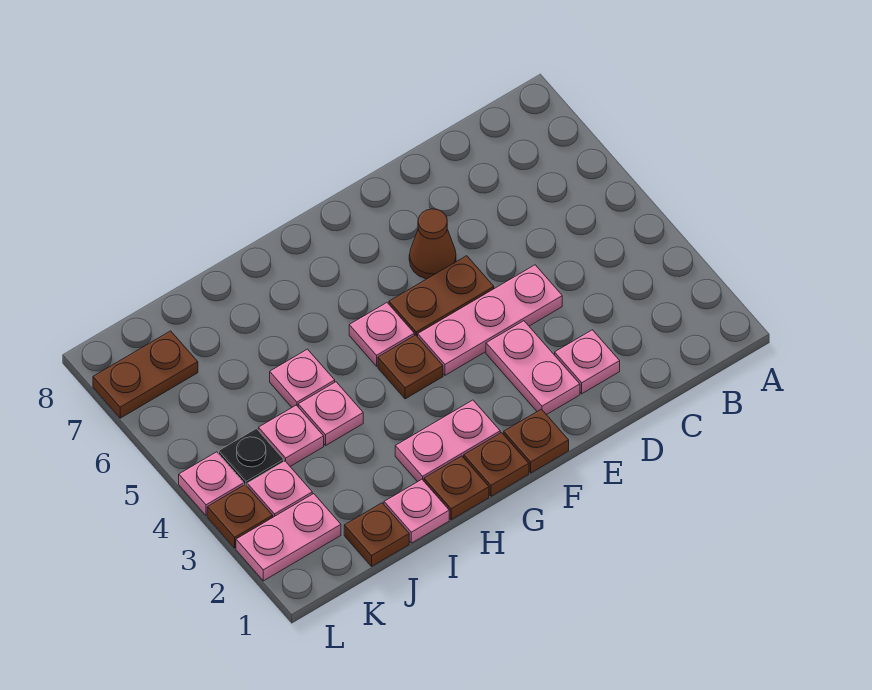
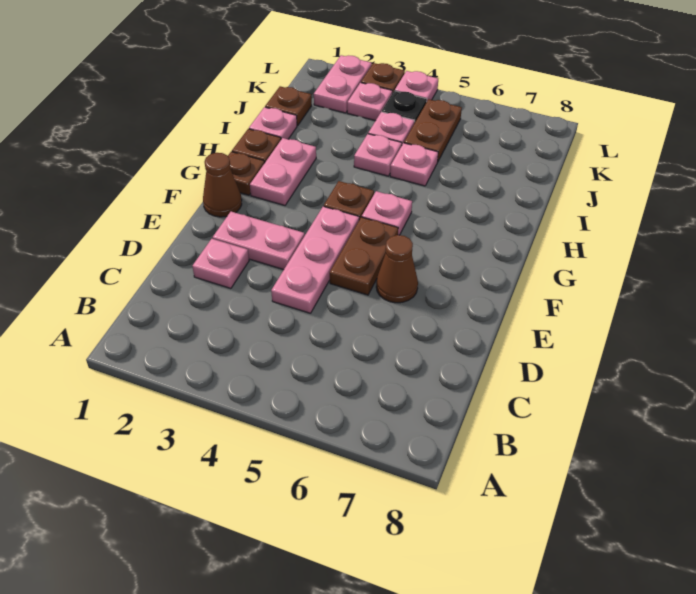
brown plate F1 level 1 -> brown cone F1 level 1
brown plate K7:L7 level 1 -> brown plate J5:K5 level 1

